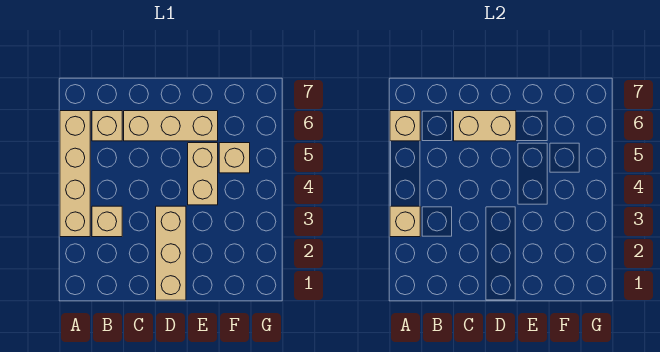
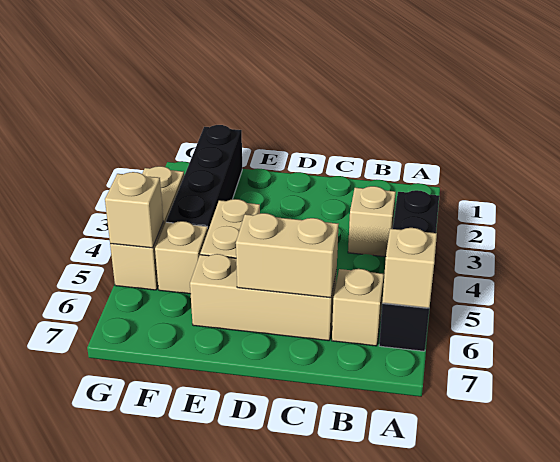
tan brick A3:A6 level 1 -> black brick A3:A6 level 1
tan brick A3 level 2 -> tan brick G5 level 2
tan brick D1:D3 level 1 -> tan brick G3:G5 level 1
none -> black brick F1:F4 level 1

